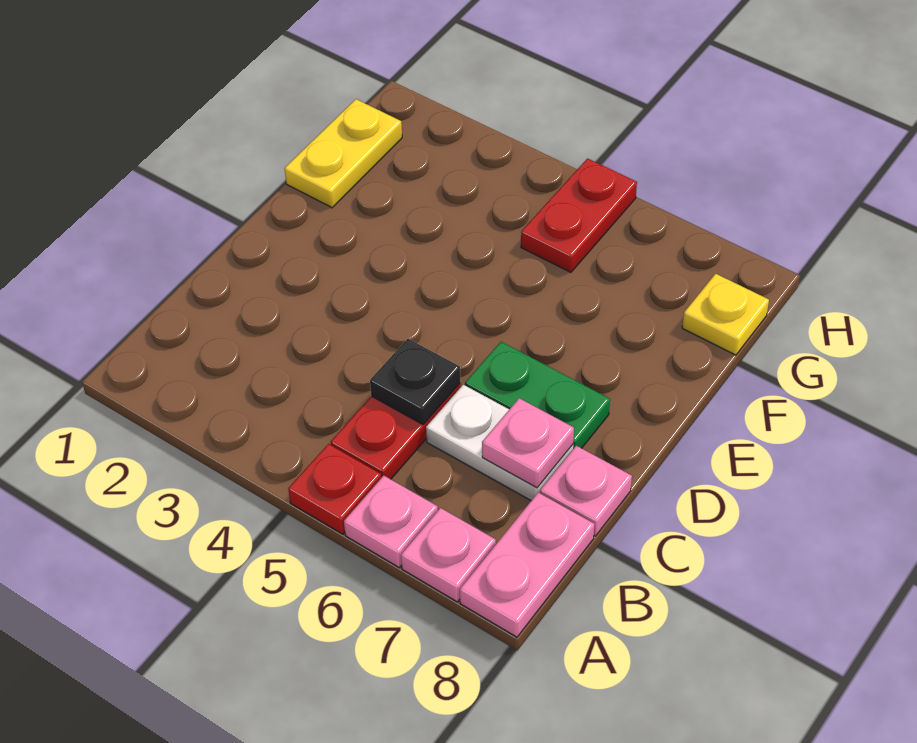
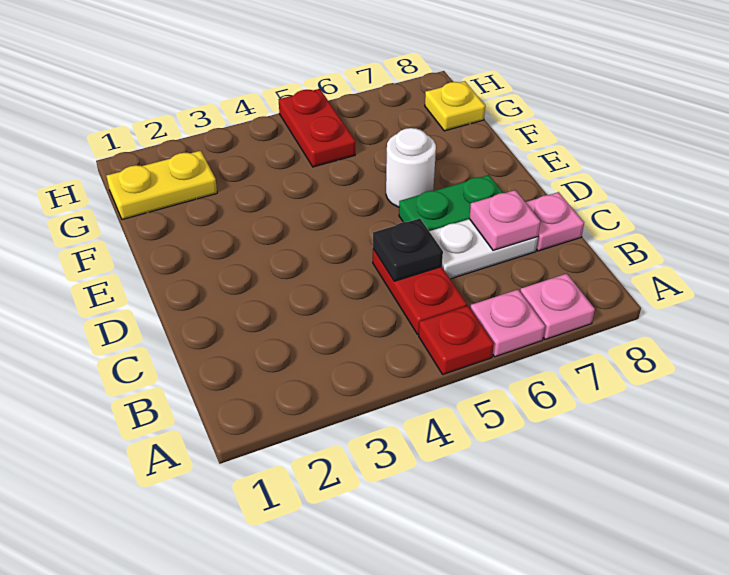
pink plate A8:B8 level 1 -> none
none -> white round brick E6 level 1
yellow plate F1:G1 level 1 -> yellow plate G1:G2 level 1

